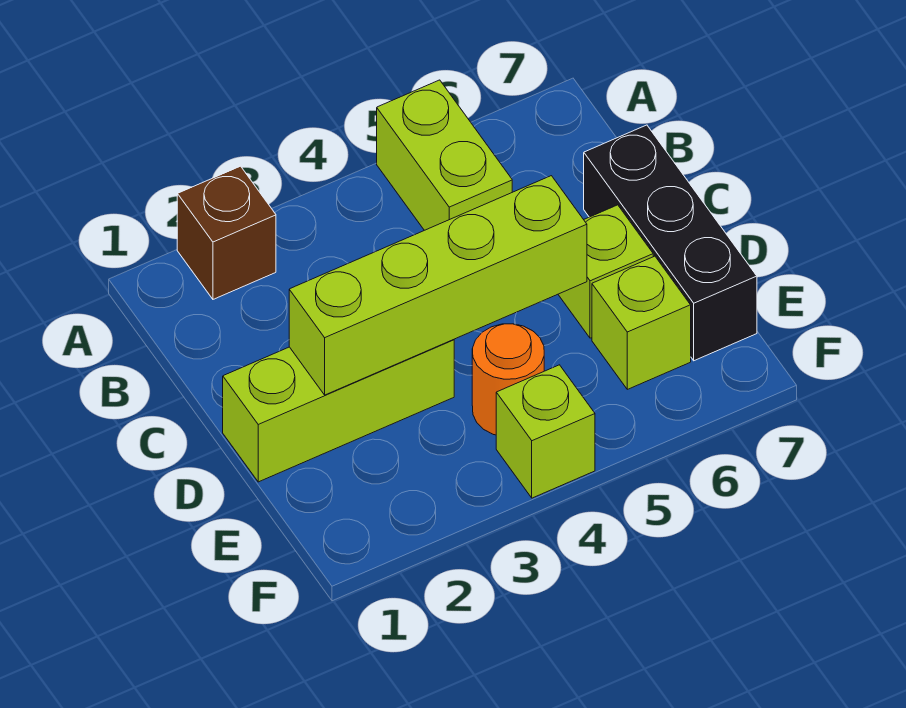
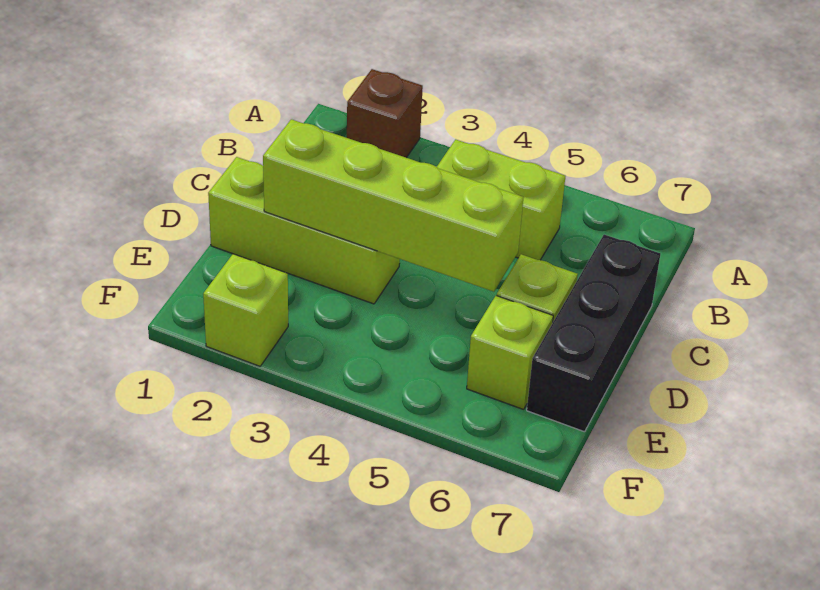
lime brick A5:B5 level 1 -> lime brick B4:B5 level 1
orange round brick E4 level 1 -> none
lime brick F4 level 1 -> lime brick F2 level 1

